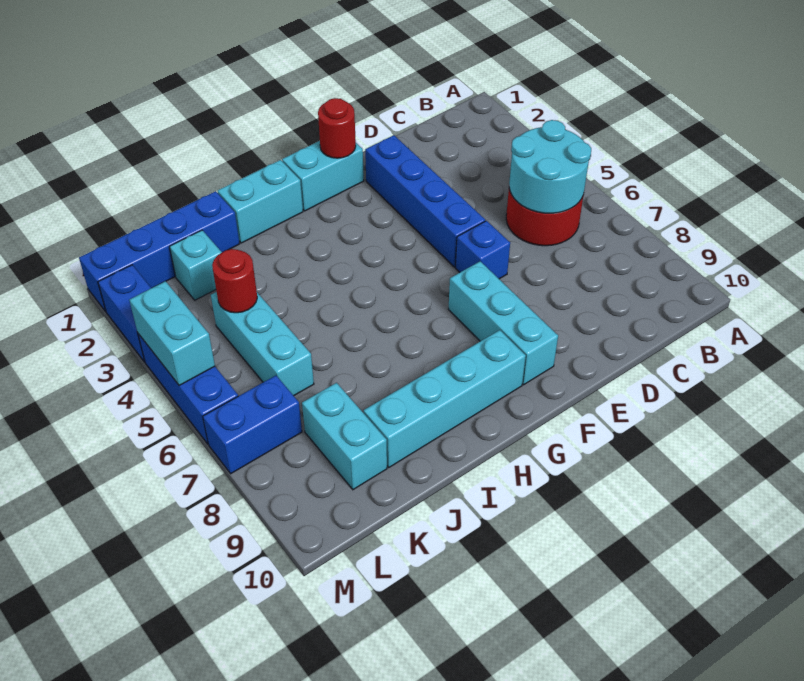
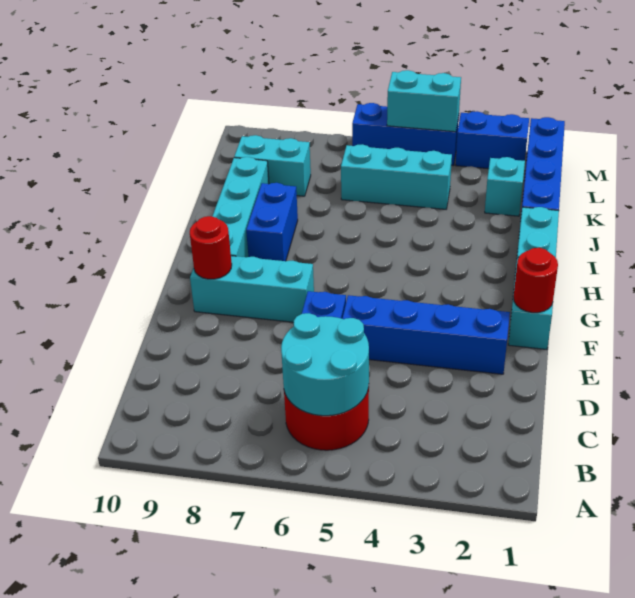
red round brick K4 level 2 -> red round brick F9 level 2
blue brick L7:M7 level 1 -> blue brick H8:I8 level 1

